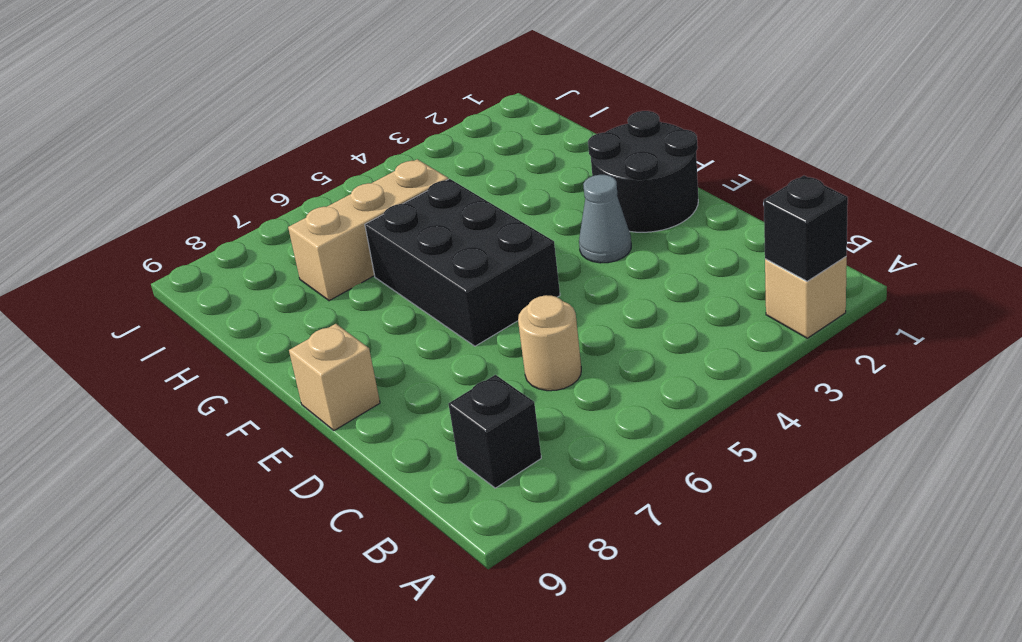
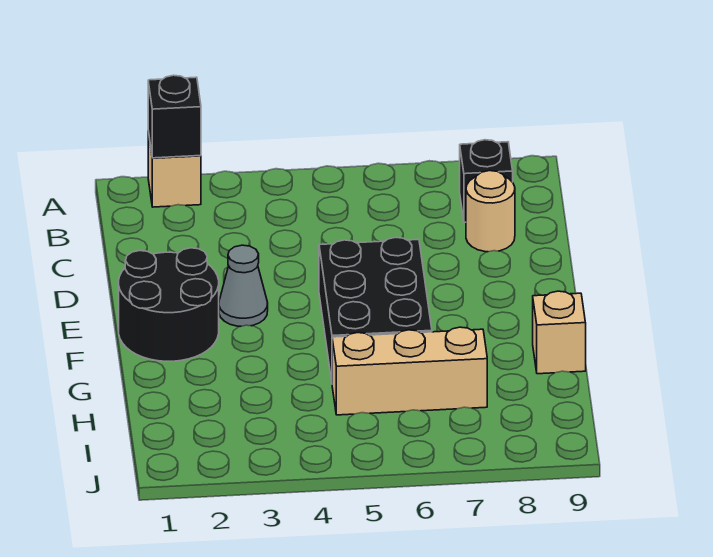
tan round brick C6 level 1 -> tan round brick C8 level 1
tan brick E9 level 1 -> tan brick G9 level 1

